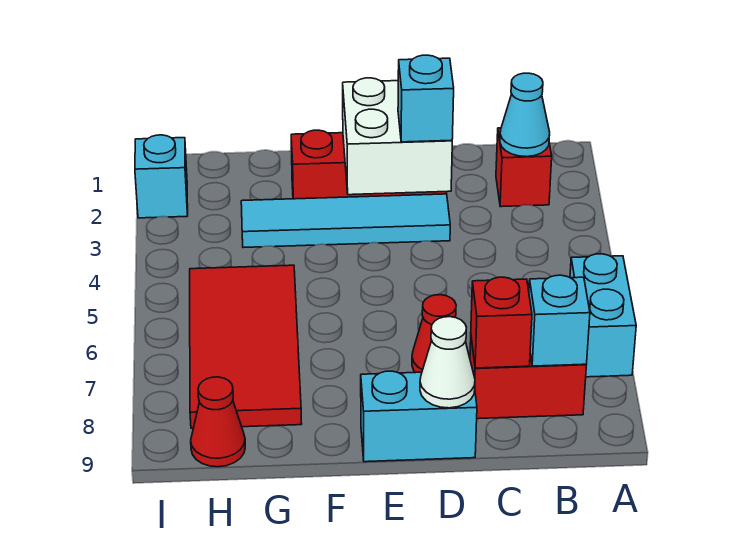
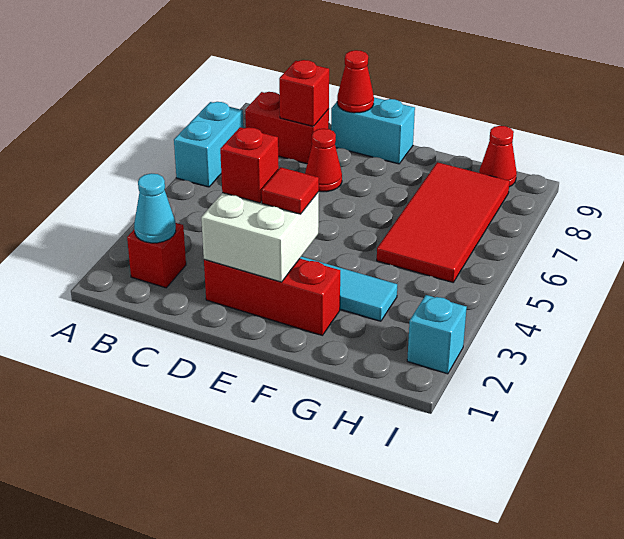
cyan brick B8 level 2 -> none
cyan brick D3 level 3 -> red brick D3 level 3
white cone D9 level 2 -> red cone D9 level 2
none -> red tile E3 level 3

